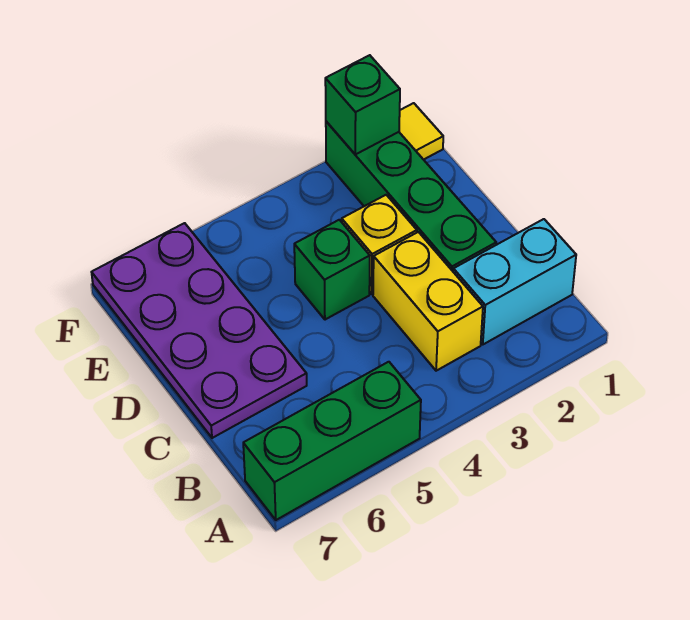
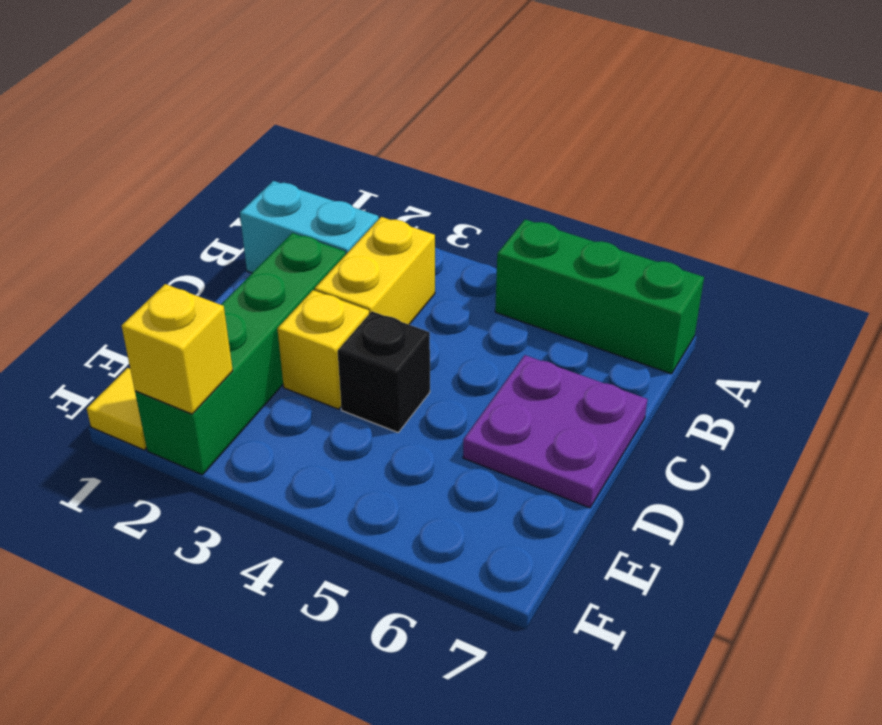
purple plate C6:F7 level 1 -> purple plate C6:D7 level 1
green brick D4 level 1 -> black brick D4 level 1
green brick F2 level 2 -> yellow brick F2 level 2

